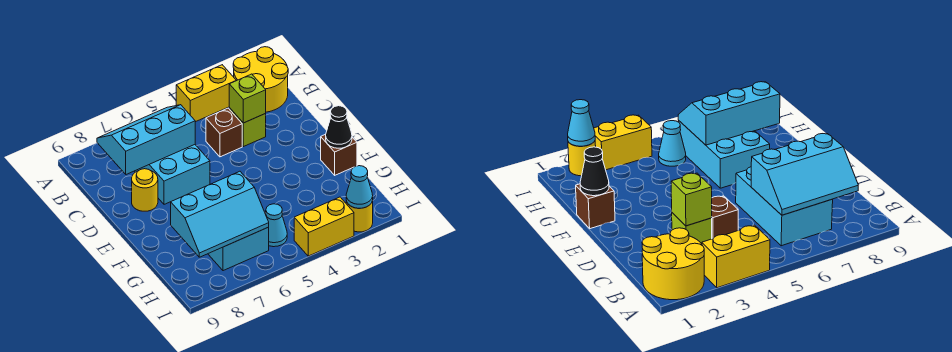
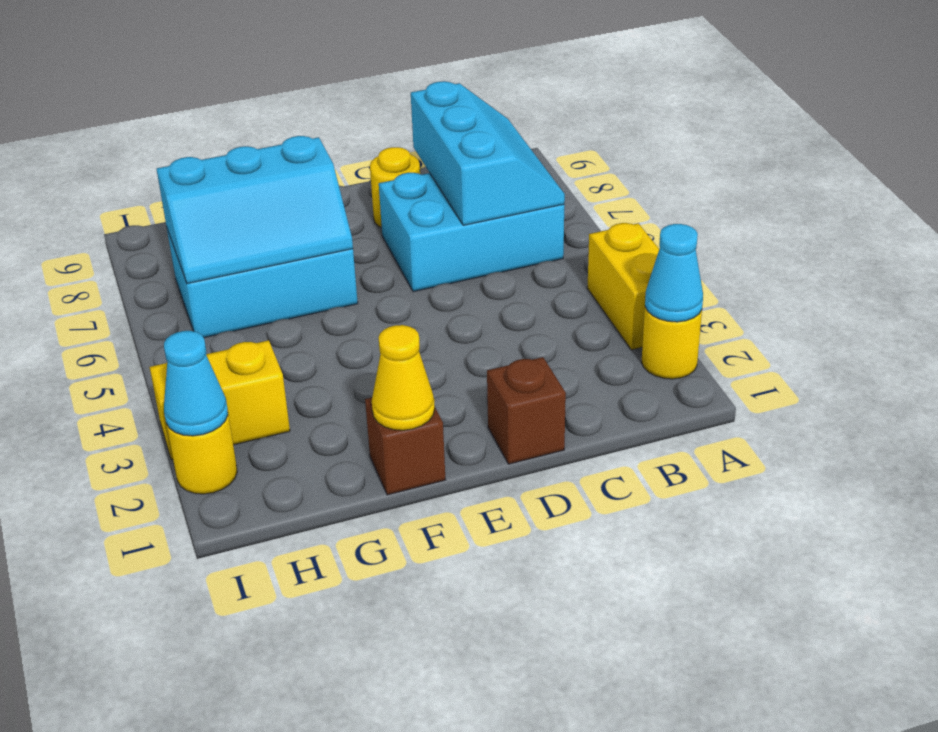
yellow round brick A1:B2 level 1 -> yellow round brick A2 level 1
lime brick C3 level 1 -> none
lime brick C3 level 2 -> none
brown brick C4 level 1 -> brown brick D1 level 1
black cone F1 level 2 -> yellow cone F1 level 2
cyan slope G6:H8 level 2 top G -> cyan slope F6:H7 level 2 top 7
cyan cone H5 level 1 -> cyan cone A2 level 2
yellow brick I3:I4 level 1 -> yellow brick H3:I3 level 1

